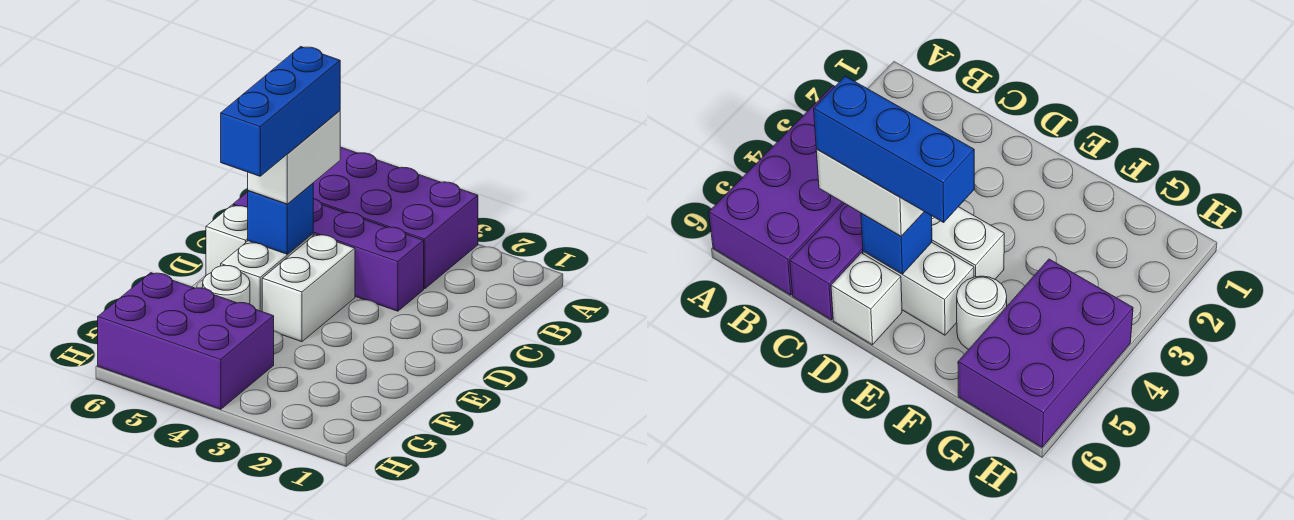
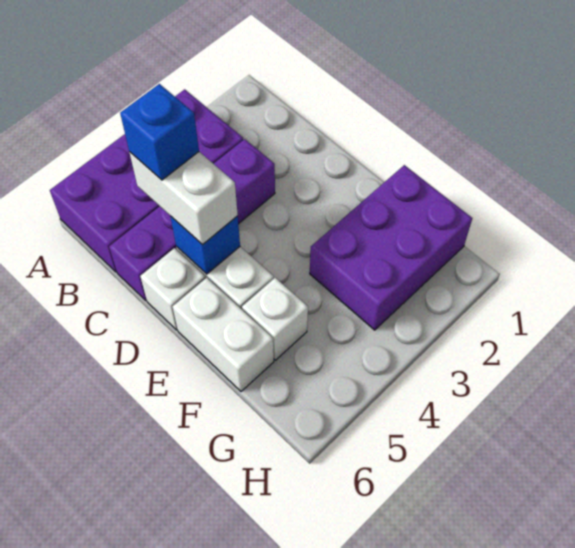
blue brick C5:E5 level 4 -> blue brick C5 level 4
white brick D4:E4 level 1 -> white brick E6:F6 level 1
white round brick F5 level 1 -> white brick F5 level 1
purple brick G4:H6 level 1 -> purple brick F1:G3 level 1

